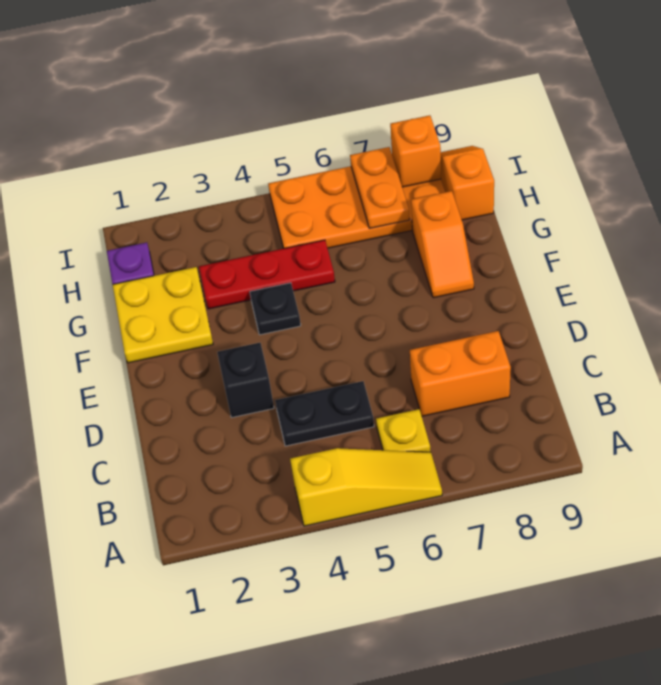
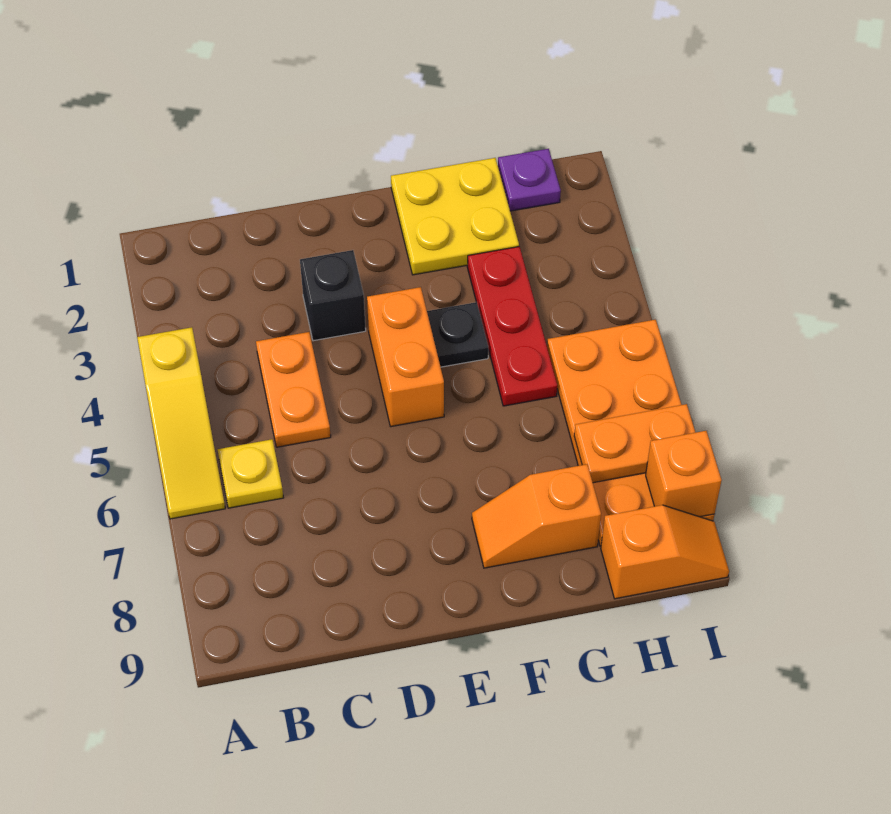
black plate C4:C5 level 1 -> orange plate C4:C5 level 1
orange brick C7:C8 level 1 -> orange brick E4:E5 level 1

